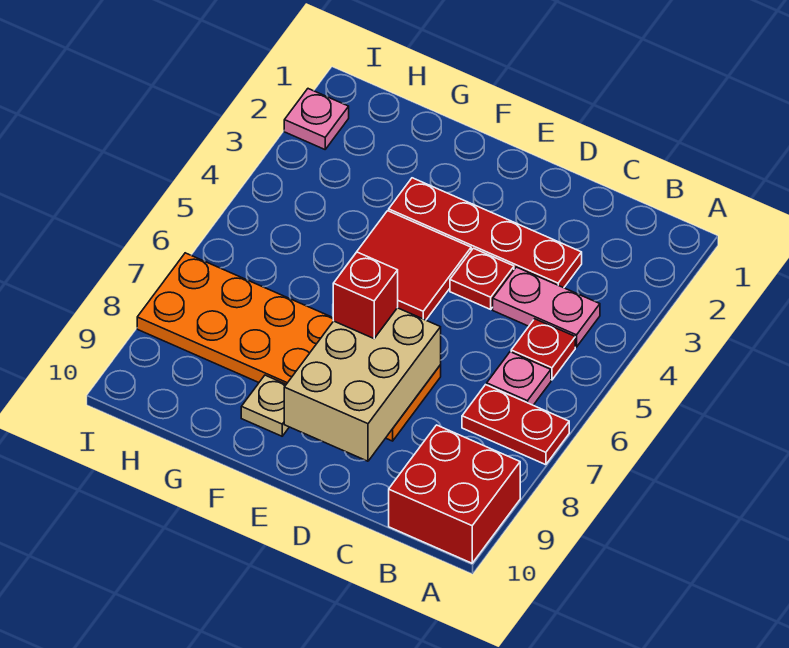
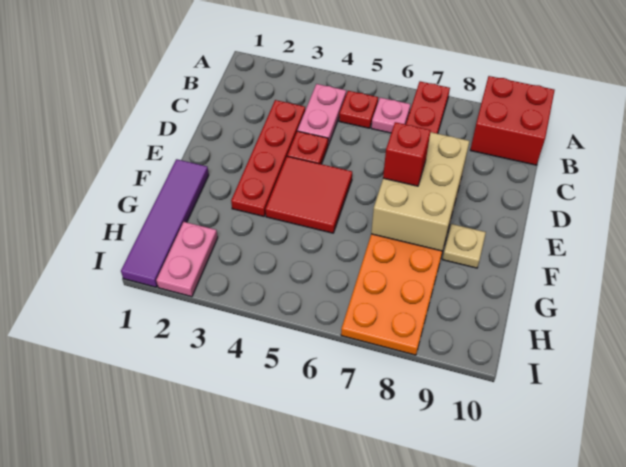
tan brick D7:E9 level 2 -> tan brick D7:F8 level 2
none -> purple tile F1:I1 level 1
pink plate I2 level 1 -> pink plate H2:I2 level 1

